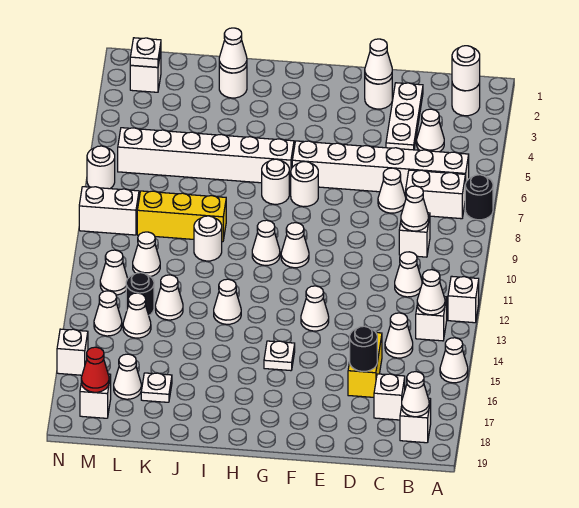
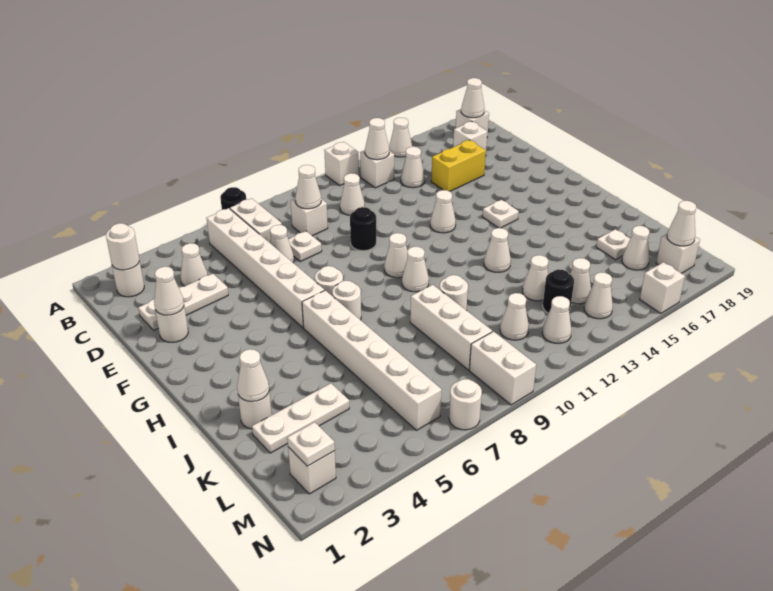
none -> white plate D8 level 1
black round brick D16 level 2 -> black round brick E10 level 1
yellow brick J9:L9 level 1 -> white brick J9:L9 level 1
none -> white plate K2:K4 level 1
red cone M18 level 2 -> white cone M18 level 2

